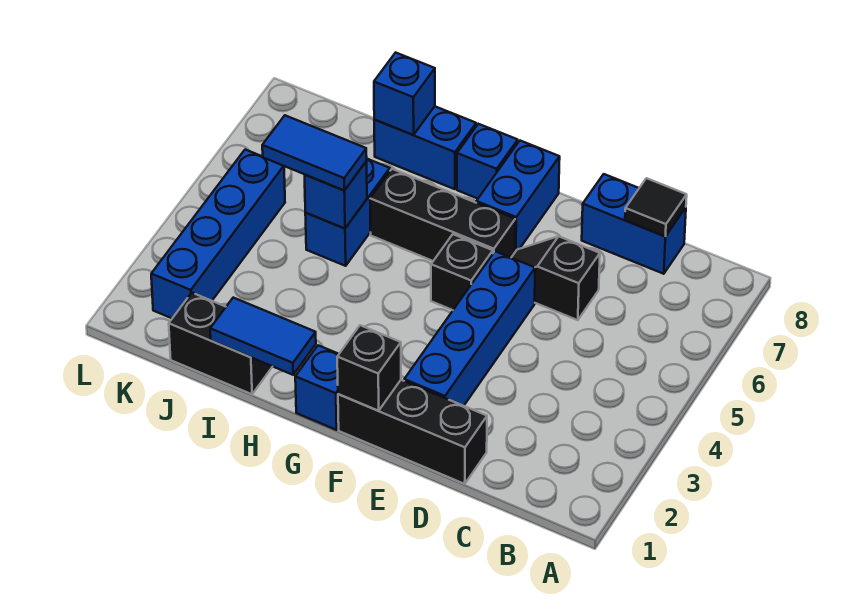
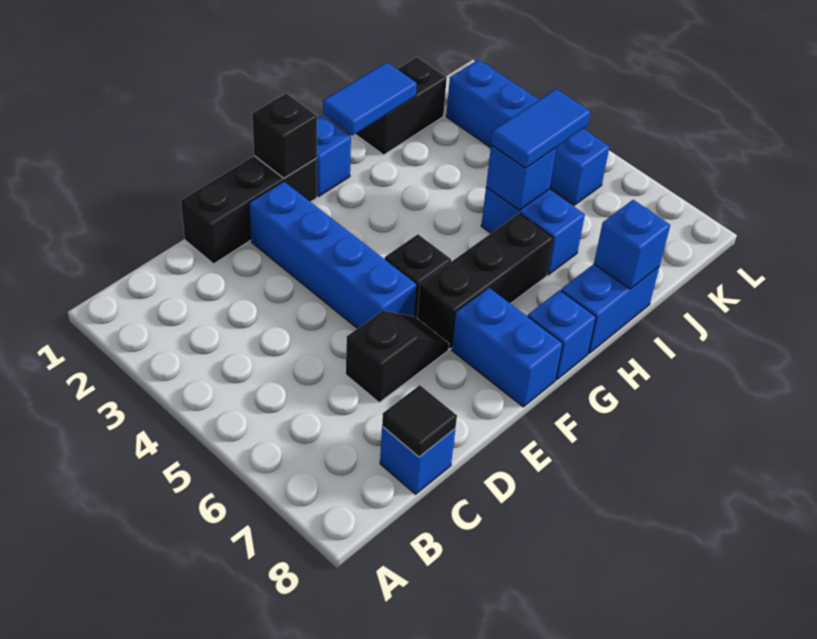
blue brick C8:D8 level 1 -> blue brick C8 level 1

